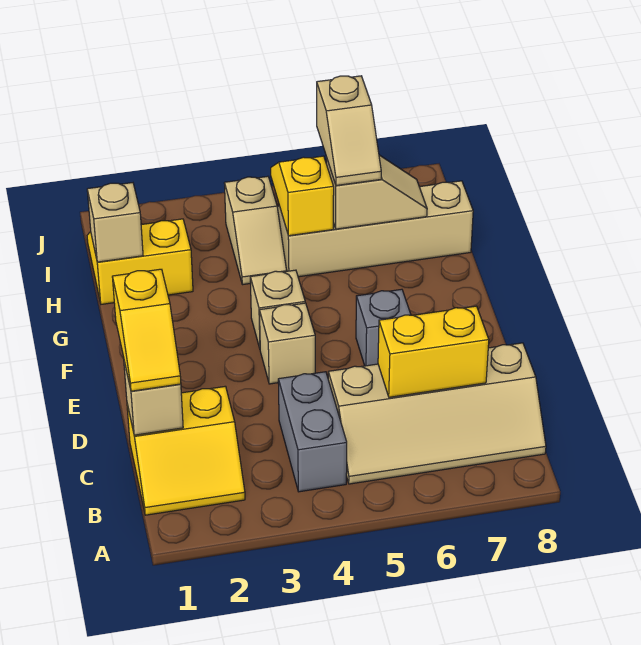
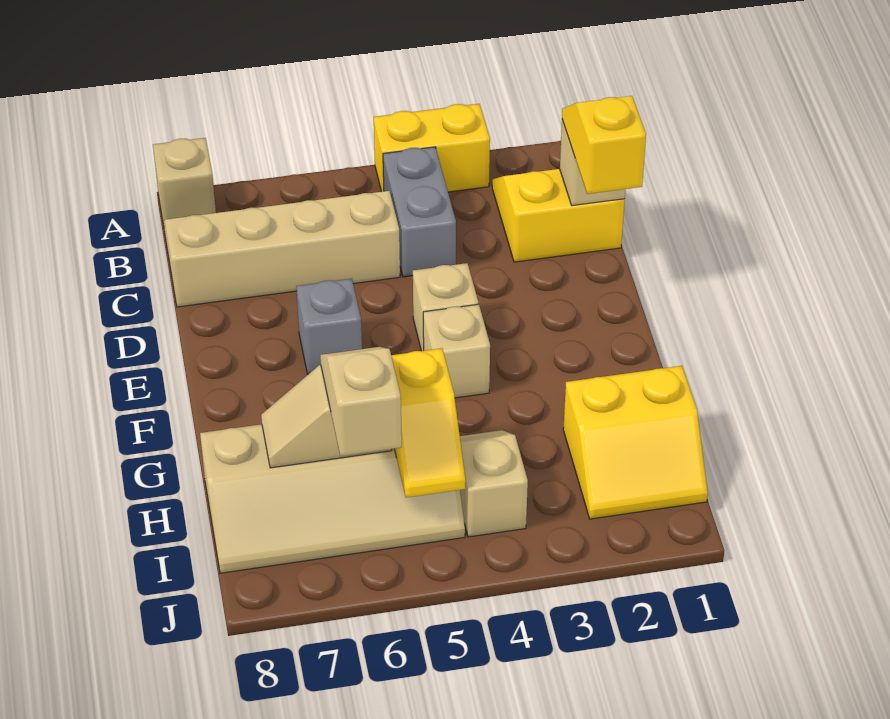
yellow brick C6:C7 level 2 -> yellow brick A3:A4 level 1
tan brick H1 level 2 -> tan brick A8 level 1

